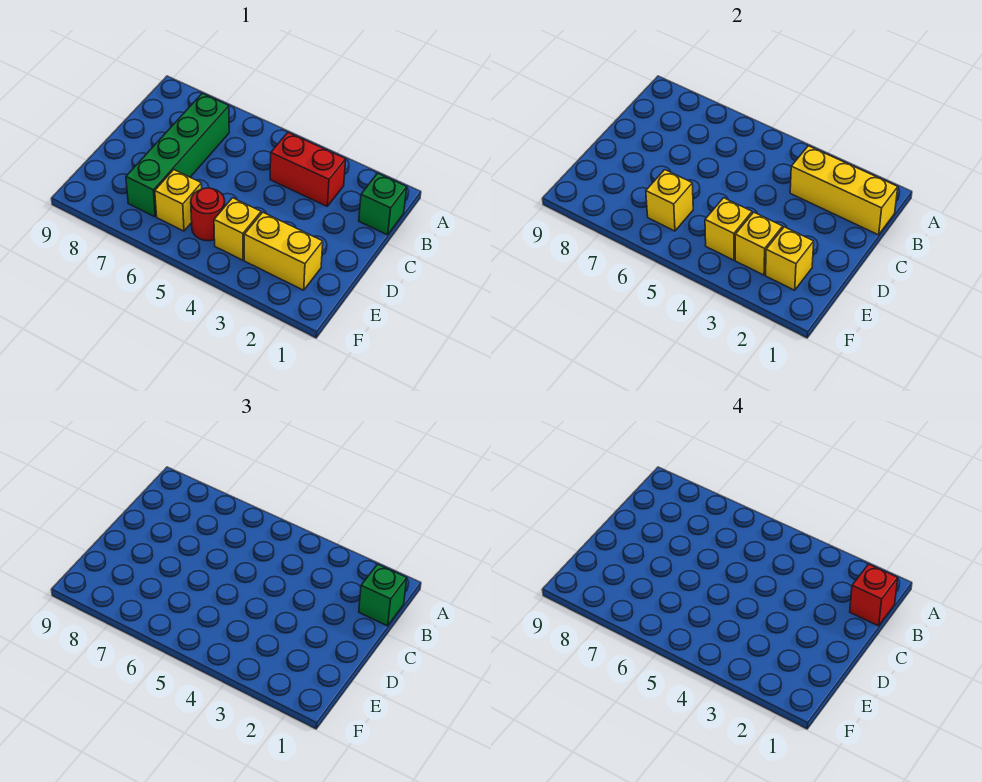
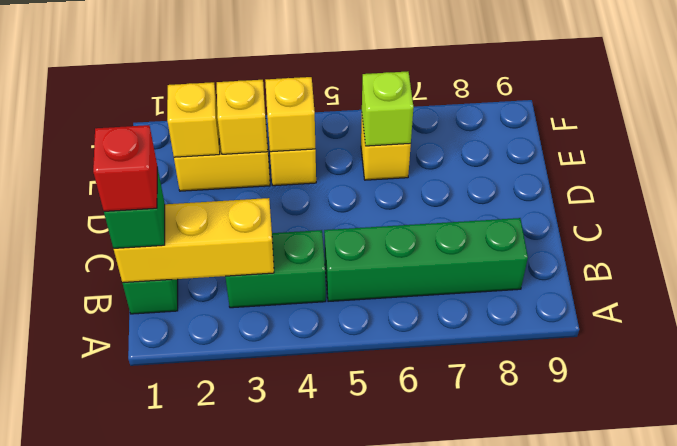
red brick B3:B4 level 1 -> green brick B3:B4 level 1
green brick B7:E7 level 1 -> green brick B5:B8 level 1
red round brick E5 level 1 -> none
yellow brick E6 level 2 -> lime brick E6 level 2

